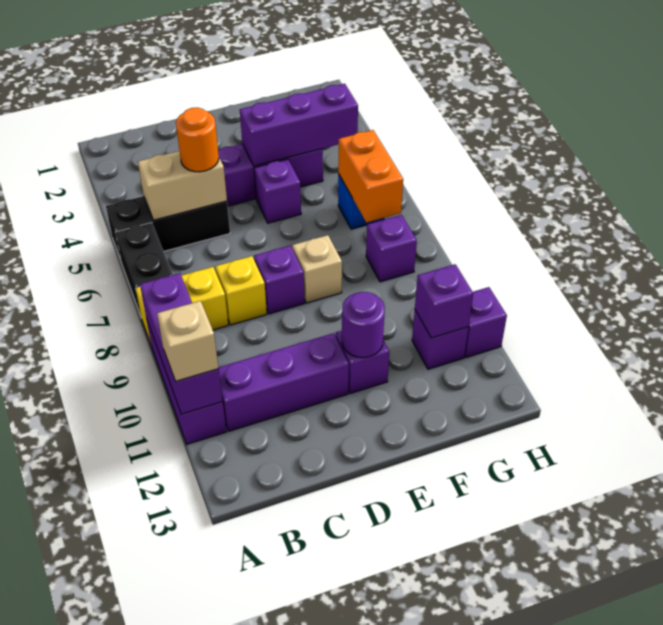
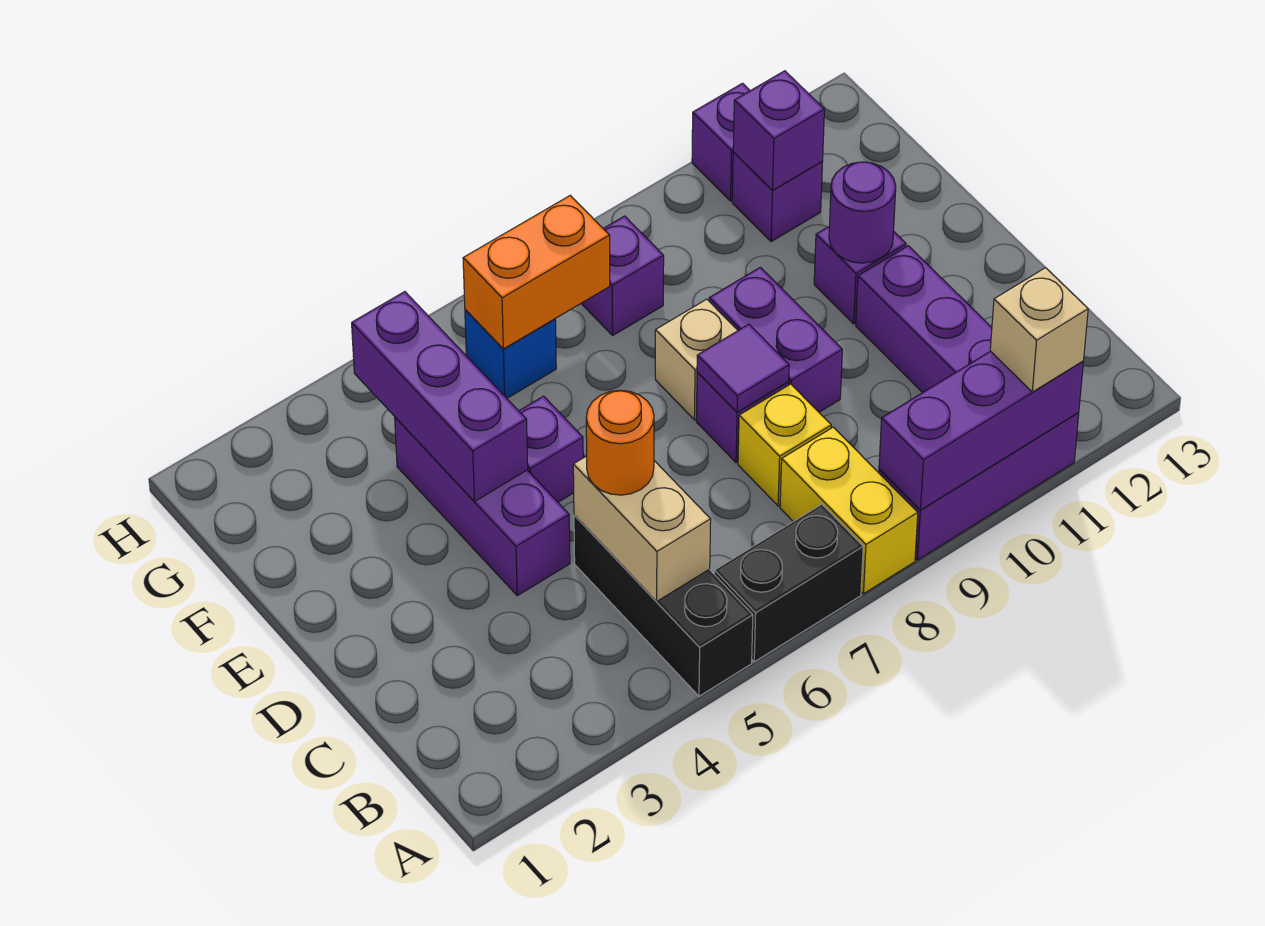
none -> purple tile D8 level 2
none -> purple brick D9:E9 level 1

